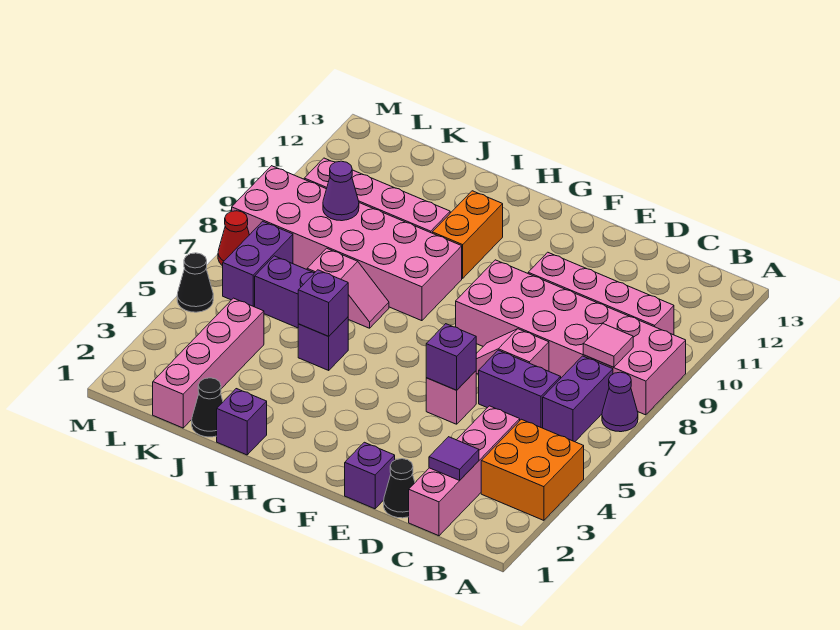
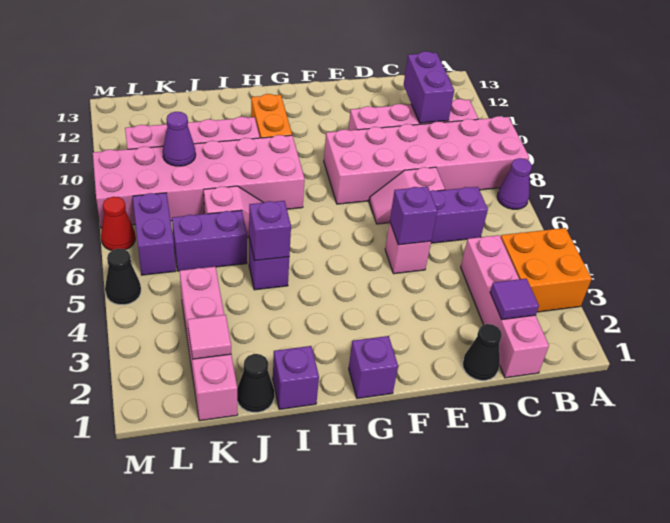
purple brick B6:B7 level 1 -> purple brick C10:C11 level 2
pink tile B8 level 2 -> pink tile K2 level 2
purple brick E1 level 1 -> purple brick G1 level 1

